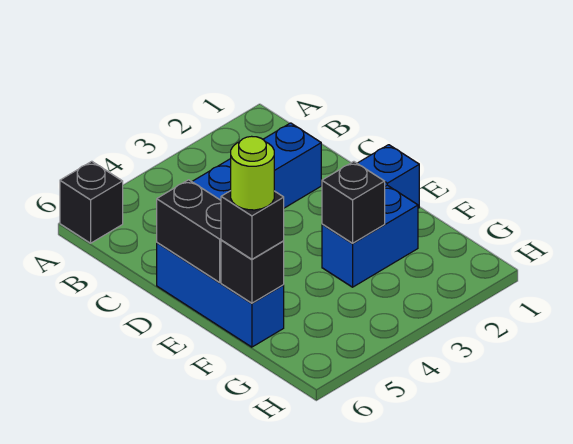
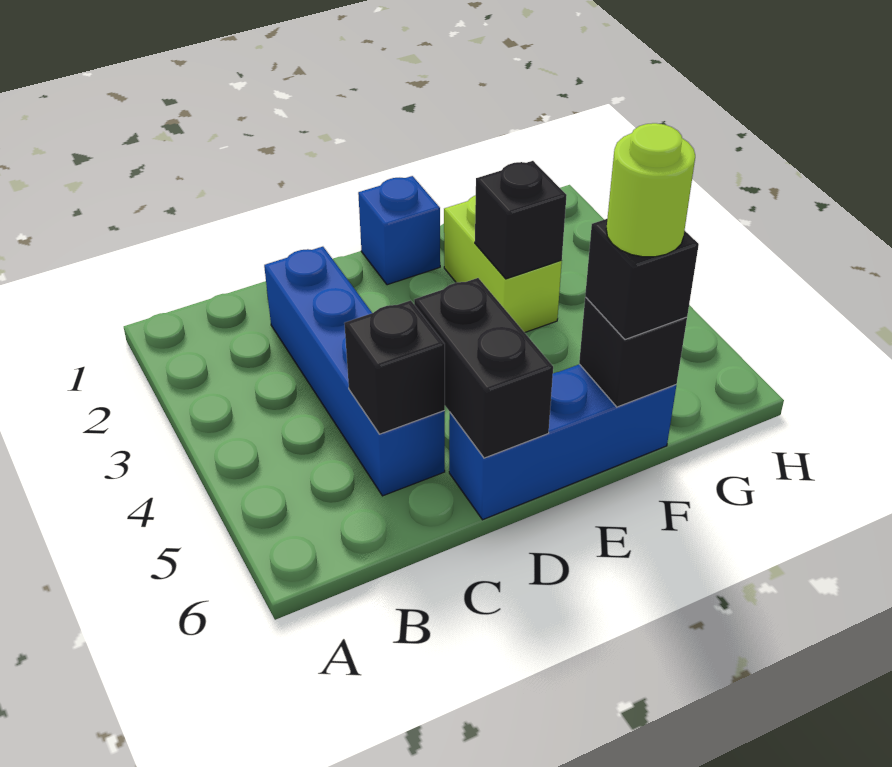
black brick A6 level 1 -> black brick C5 level 2
black brick D6:E6 level 2 -> black brick D5:D6 level 2
blue brick F2:F3 level 1 -> lime brick F2:F3 level 1

